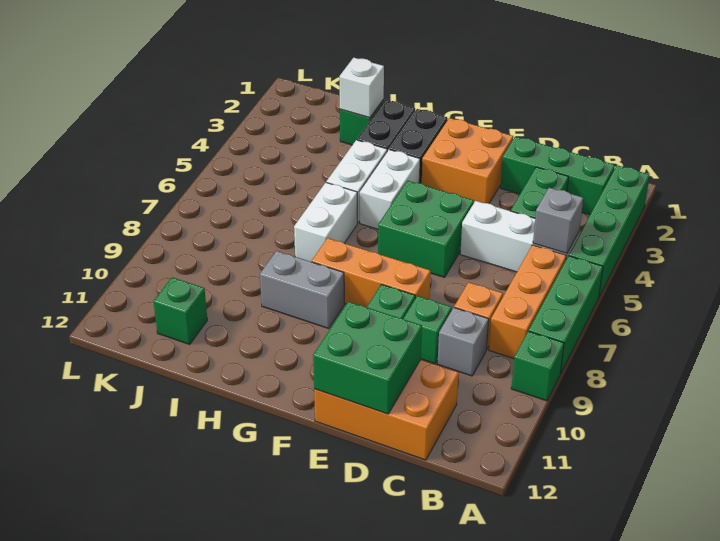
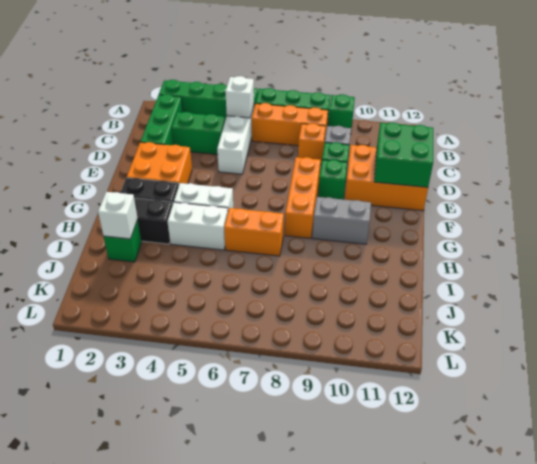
grey brick B5 level 2 -> white brick B5 level 2
orange brick C11:E12 level 1 -> orange brick D10:E12 level 1
green brick E5:F6 level 1 -> none
grey brick G9:H9 level 1 -> grey brick G9:G10 level 1
white brick H6:H7 level 1 -> orange brick H6:H7 level 1
green brick J11 level 1 -> none

